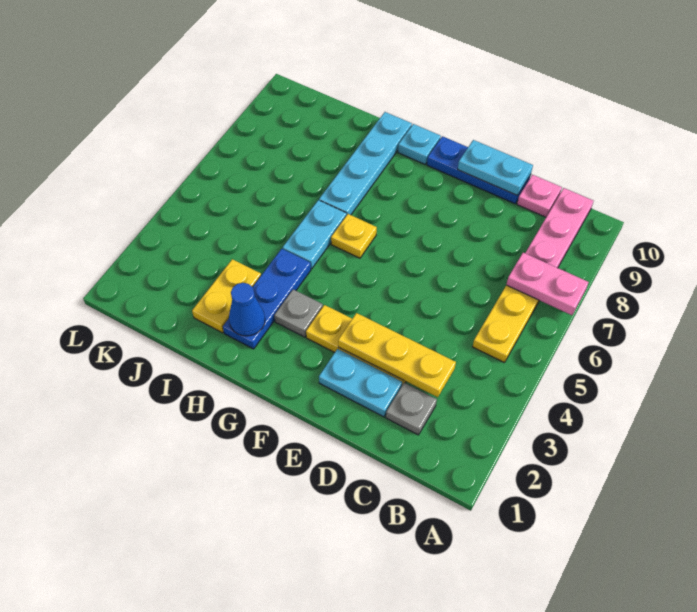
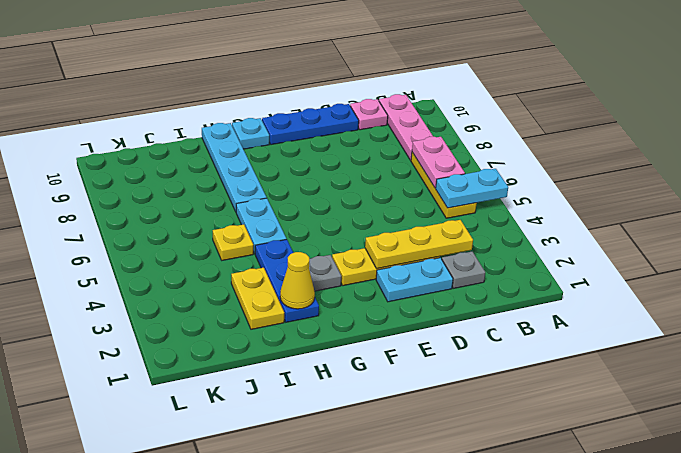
pink plate A7:B7 level 2 -> pink plate B6:B7 level 2
cyan plate D10:E10 level 2 -> cyan plate A5:B5 level 2
yellow plate G6 level 1 -> yellow plate I5 level 1
blue cone H2 level 2 -> yellow cone H2 level 2

